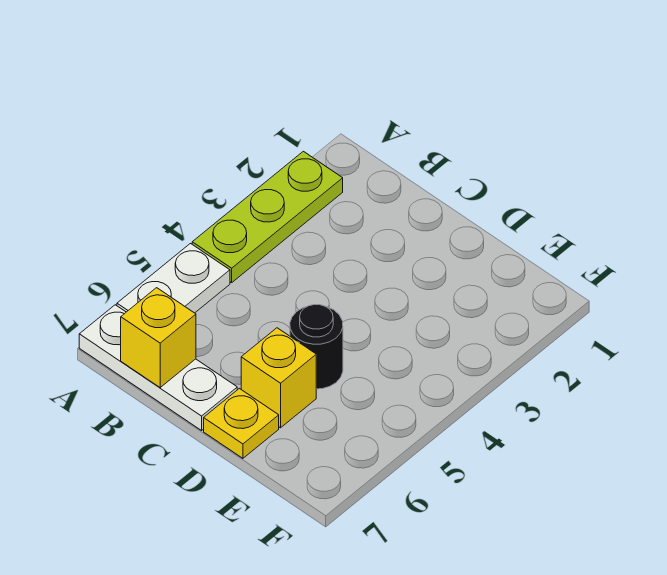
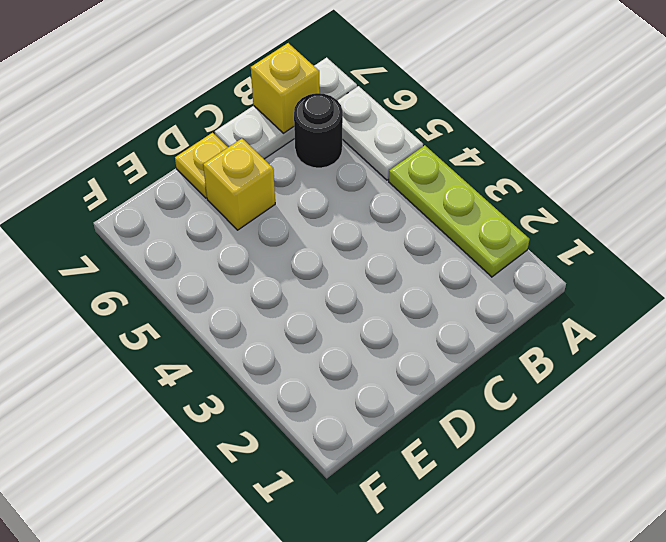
black round brick D5 level 1 -> black round brick B6 level 1

